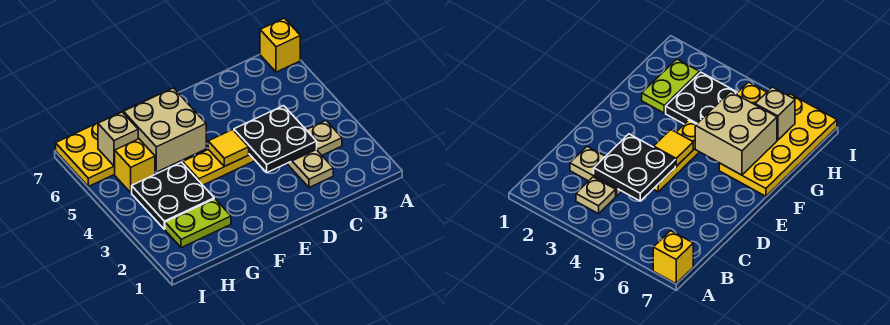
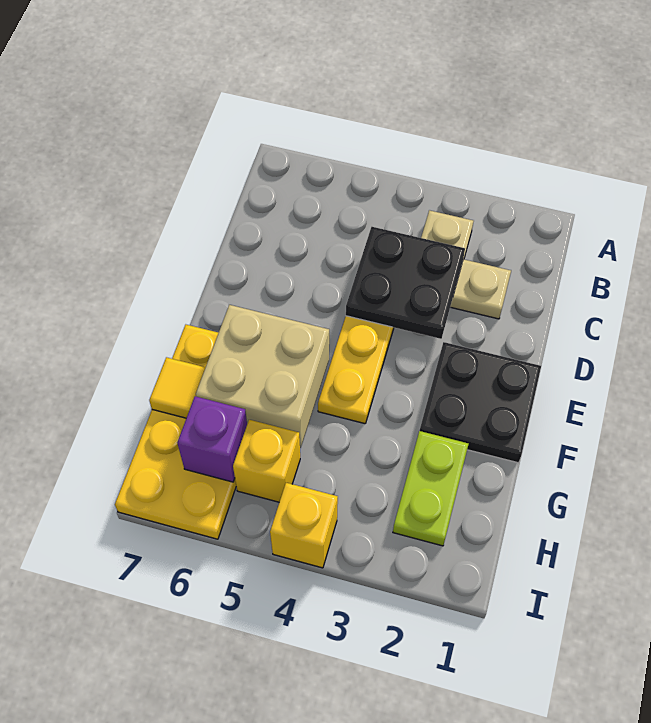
yellow brick A7 level 1 -> yellow brick I4 level 1
yellow tile E4 level 2 -> yellow tile G7 level 2
black plate G3:H4 level 1 -> black plate E1:F2 level 1
tan brick H6 level 2 -> purple brick H6 level 2

